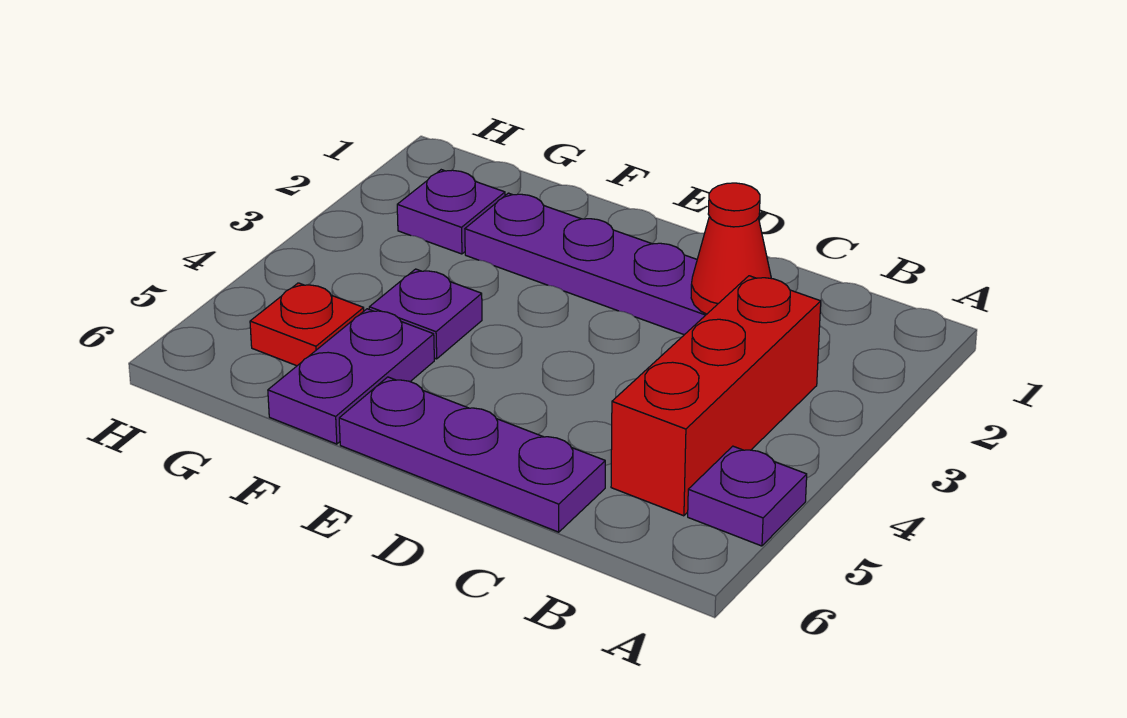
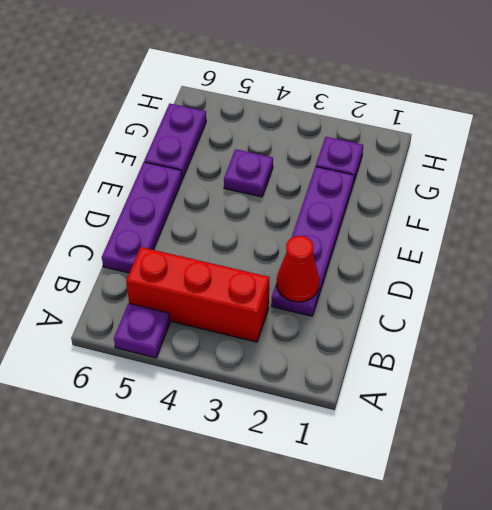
purple plate F5:F6 level 1 -> purple plate F6:G6 level 1
red plate G5 level 1 -> none

